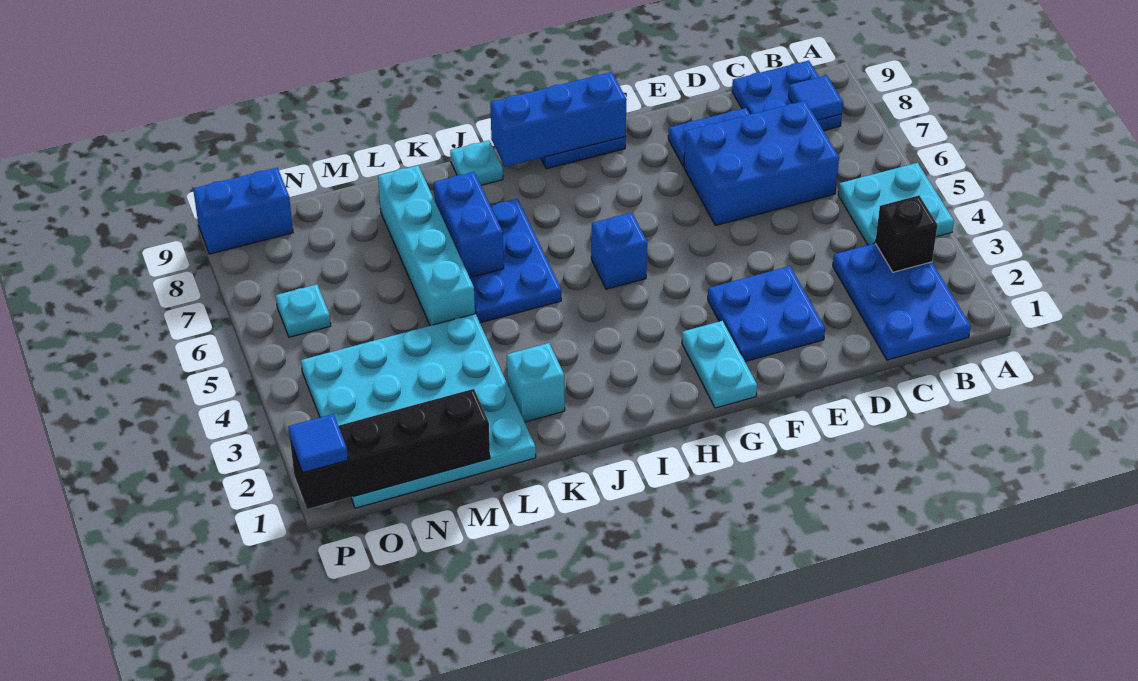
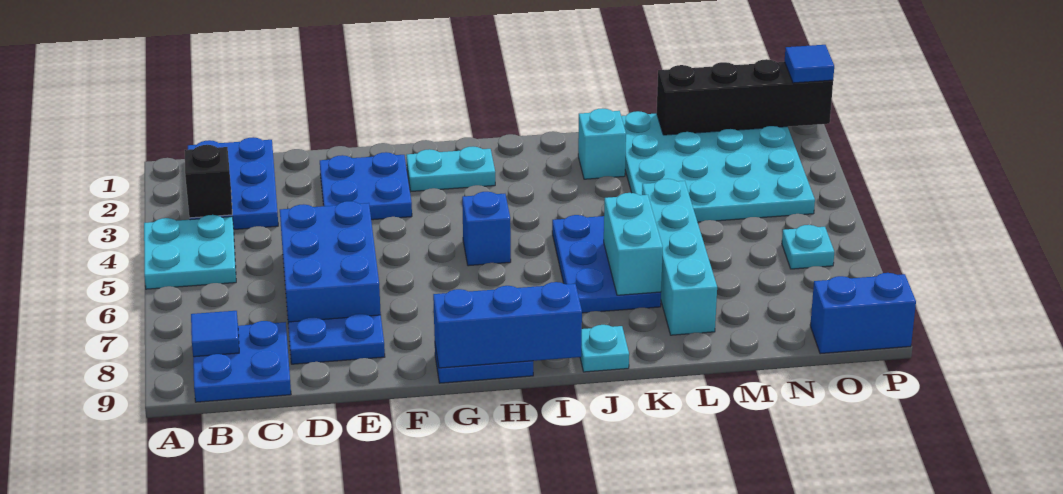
blue brick C6:E7 level 1 -> blue brick D5:E7 level 1
cyan plate G1:G2 level 1 -> cyan plate G2:H2 level 1
blue brick K6:K7 level 2 -> cyan brick K6:K7 level 2

